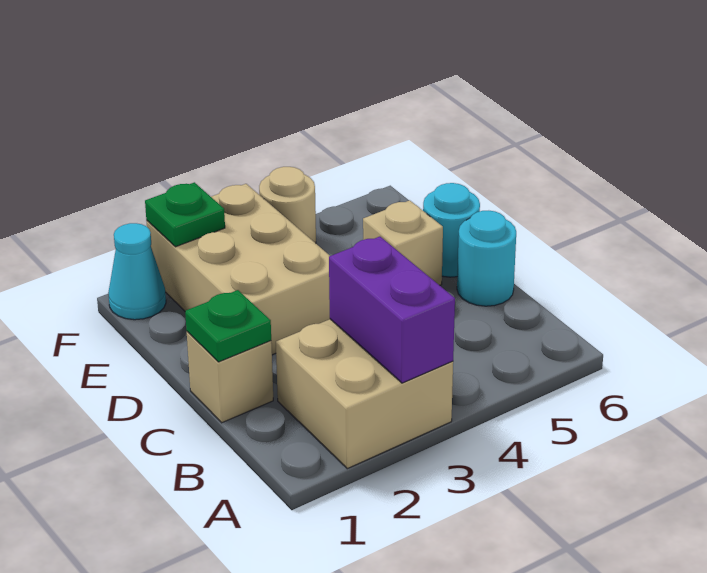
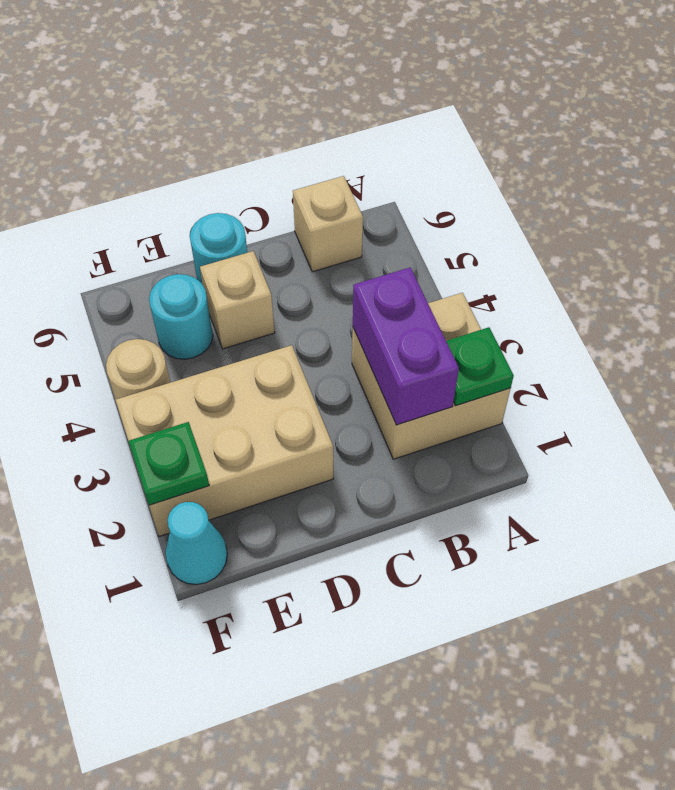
purple brick A3:B3 level 2 -> purple brick B2:B3 level 2
tan brick C1 level 1 -> tan brick B6 level 1
green plate C1 level 2 -> green plate A2 level 2
cyan round brick C6 level 1 -> cyan round brick E5 level 1

